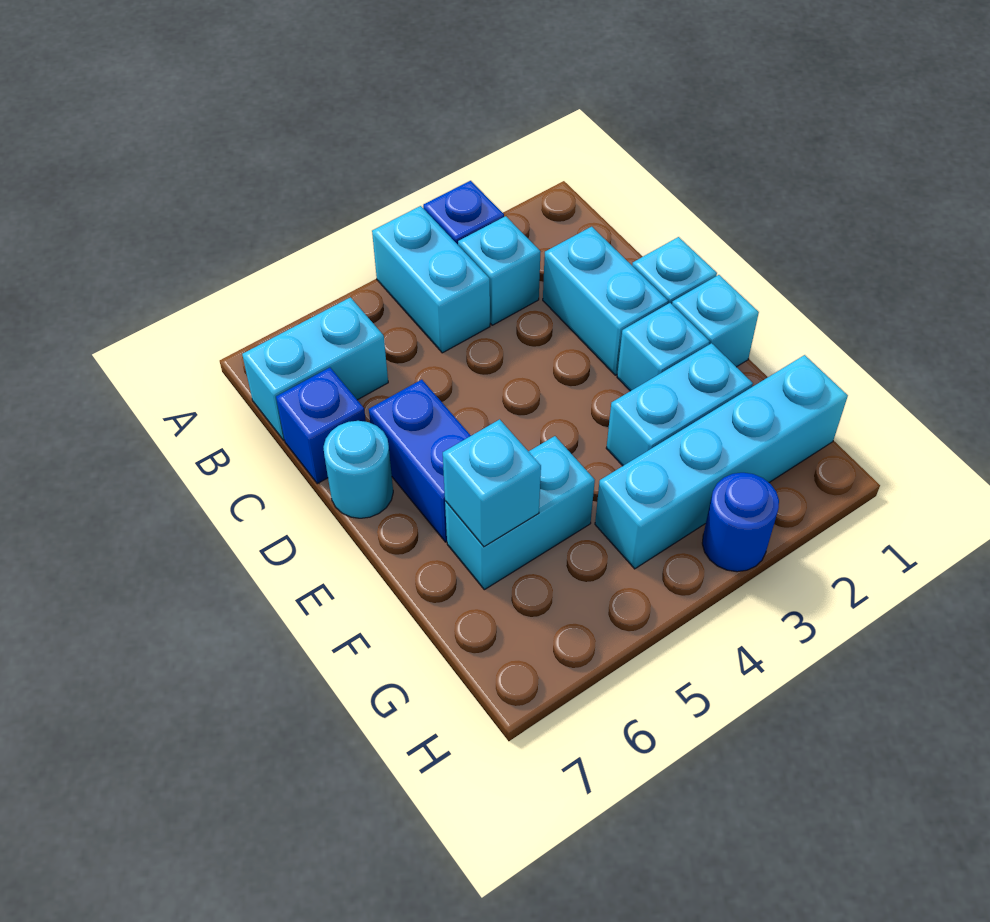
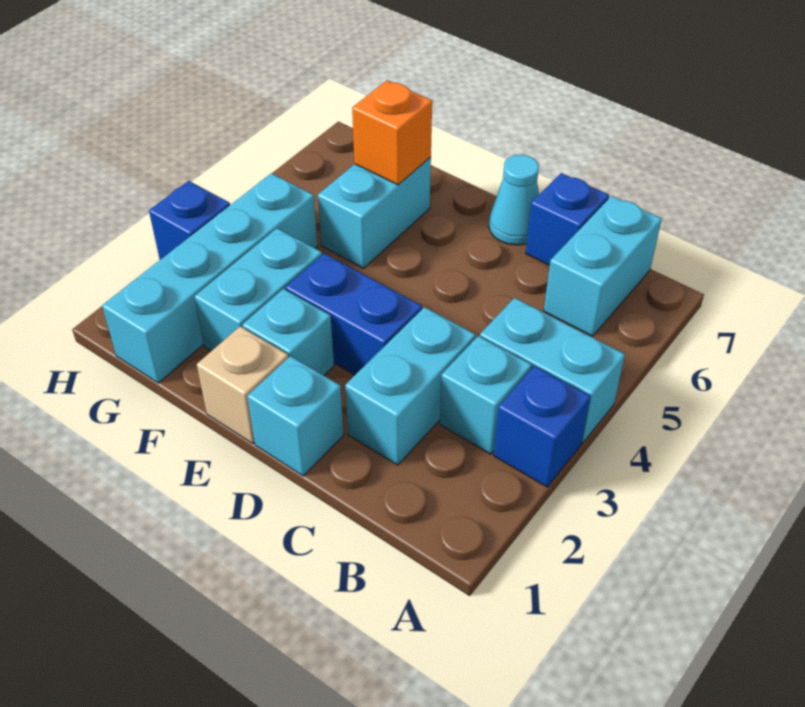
cyan brick C2:D2 level 1 -> cyan brick C2:C3 level 1
blue brick D6:E6 level 1 -> blue brick D3:E3 level 1
cyan round brick D7 level 1 -> cyan cone D7 level 1
cyan brick E1 level 1 -> tan brick E1 level 1
cyan brick F6 level 2 -> orange brick F6 level 2
blue round brick H3 level 1 -> blue brick H3 level 1

